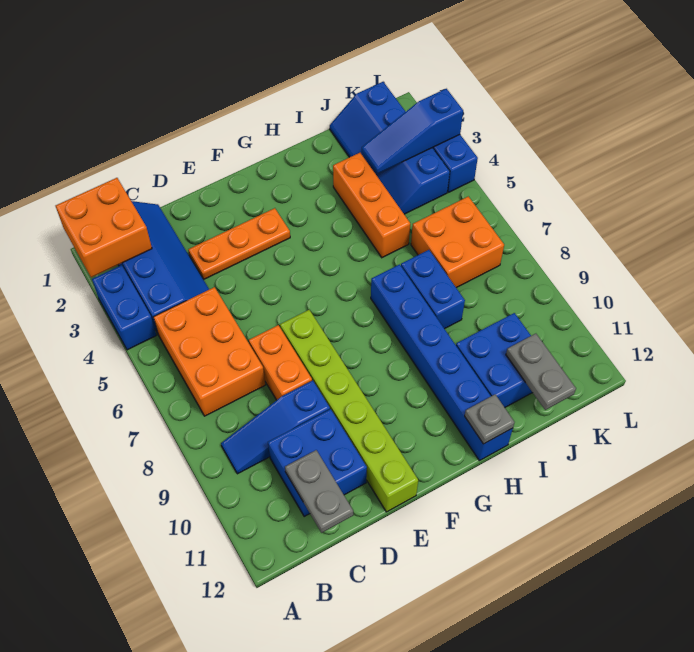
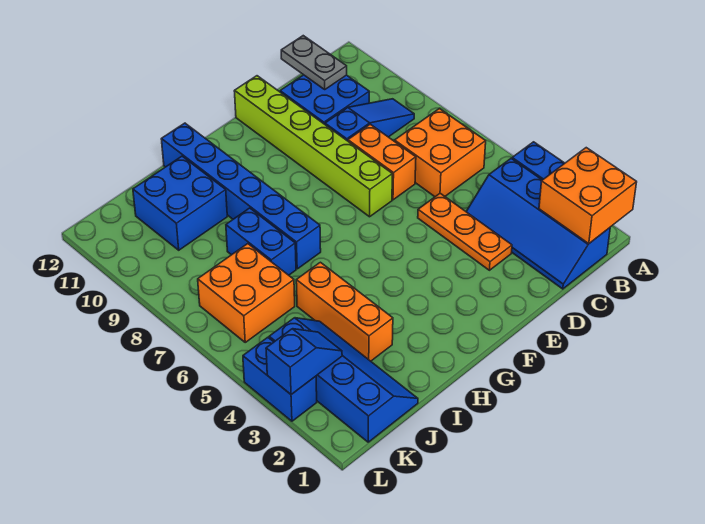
orange brick B5:C7 level 1 -> orange brick B6:C7 level 1
orange plate D3:F3 level 1 -> orange plate D3:D5 level 1
grey plate H12 level 2 -> none
blue slope J3:L3 level 2 top L -> blue slope K3:L3 level 2 top L
grey plate J11:J12 level 2 -> none

